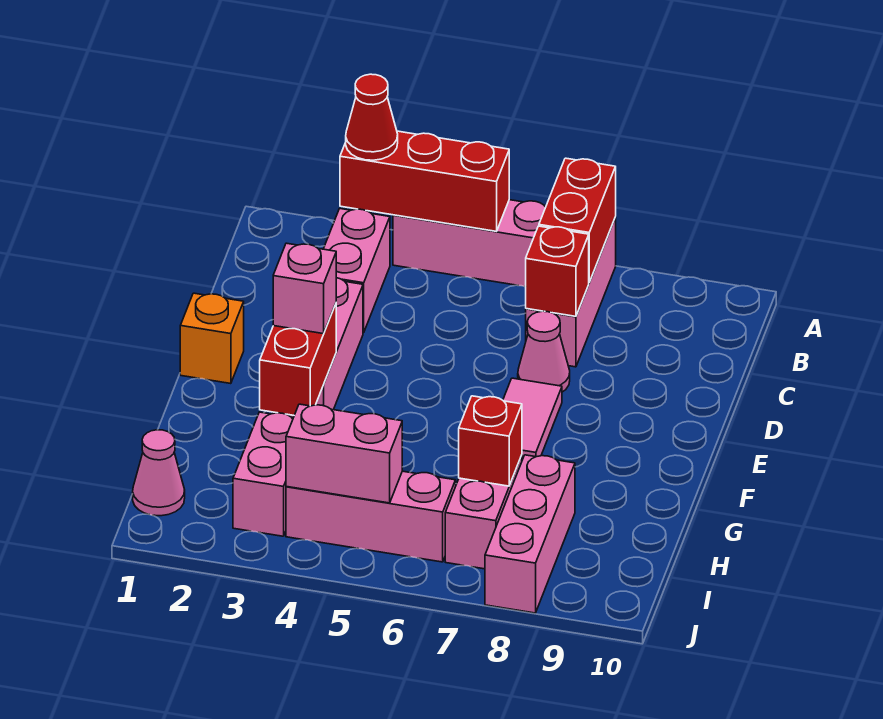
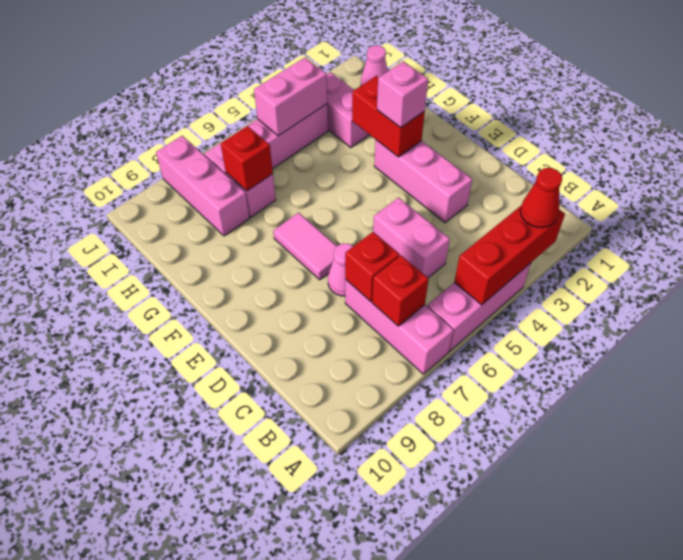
red brick A7:B7 level 2 -> red brick B7 level 2
pink brick B3:C3 level 1 -> pink brick C5:D5 level 1
orange brick E1 level 1 -> none

